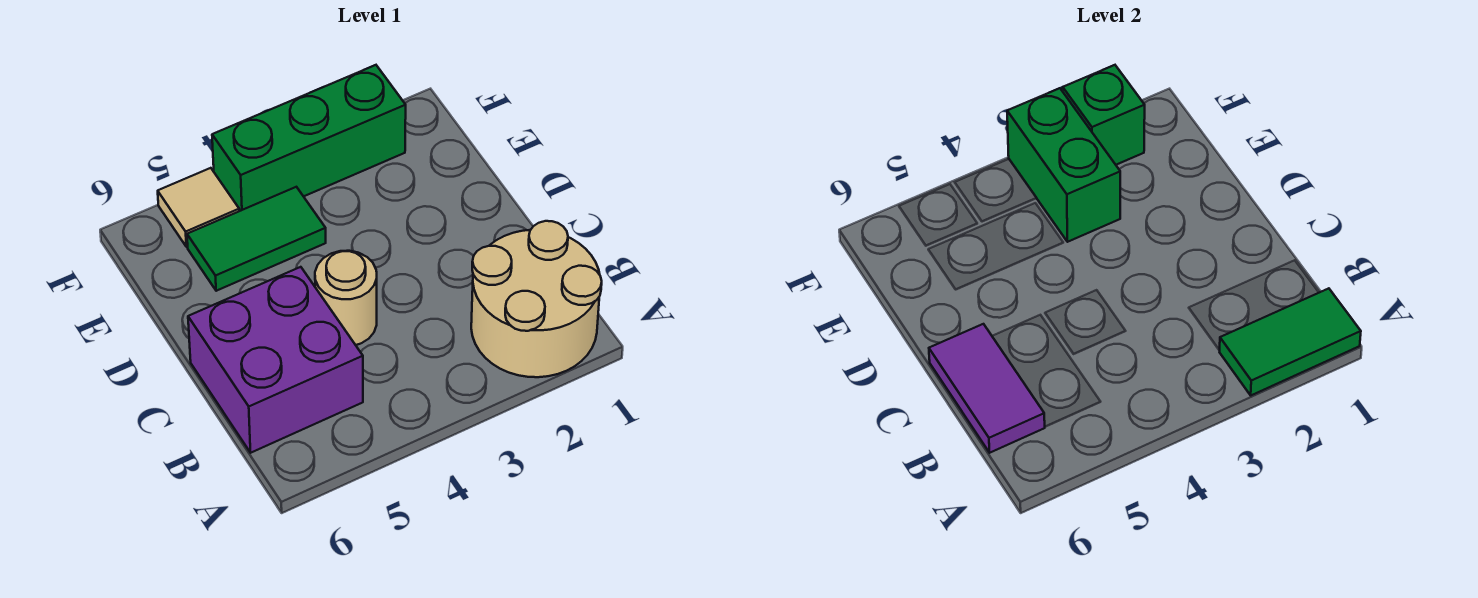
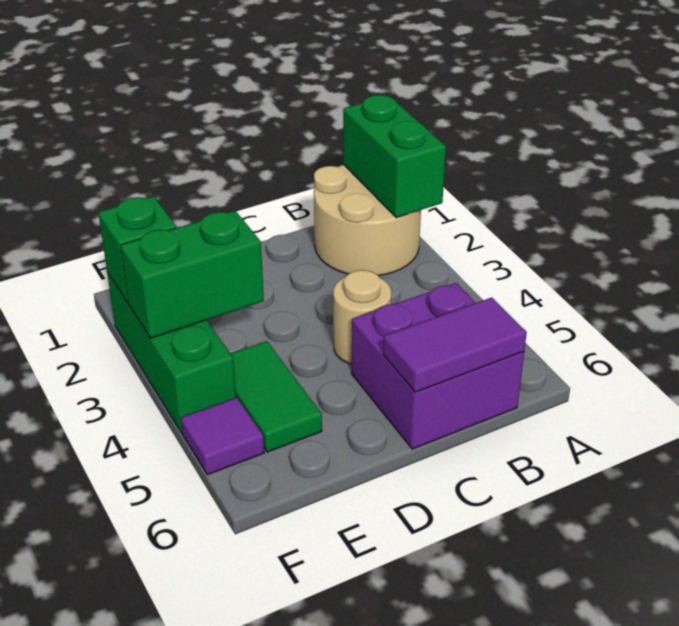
green tile A1:A2 level 2 -> green brick A1:A2 level 2
tan tile F5 level 1 -> purple tile F5 level 1

